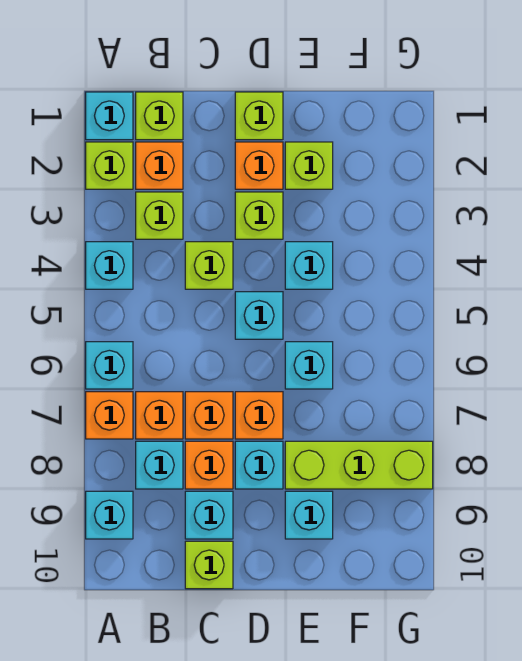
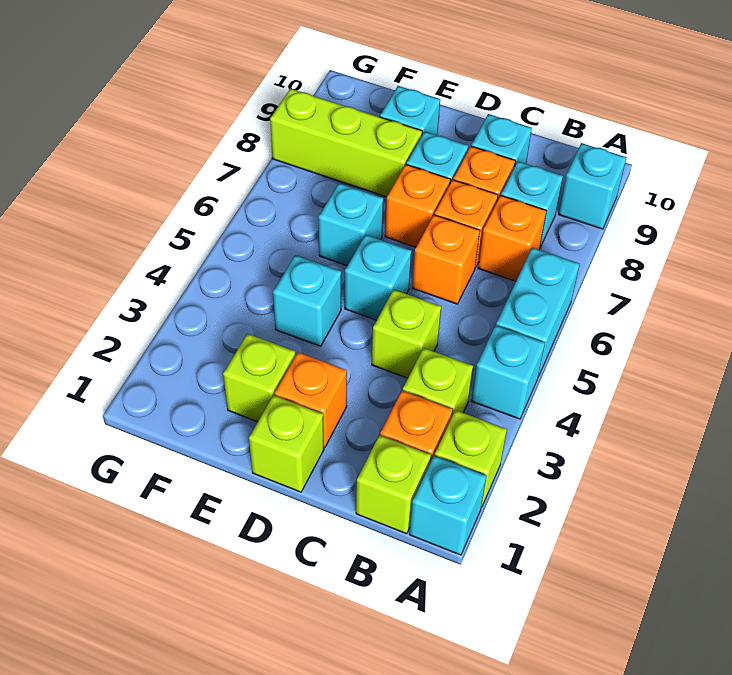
cyan brick A6 level 1 -> cyan brick A5:A6 level 1
orange brick A7 level 1 -> orange brick C6 level 1
lime brick C10 level 1 -> none
lime brick D3 level 1 -> none

